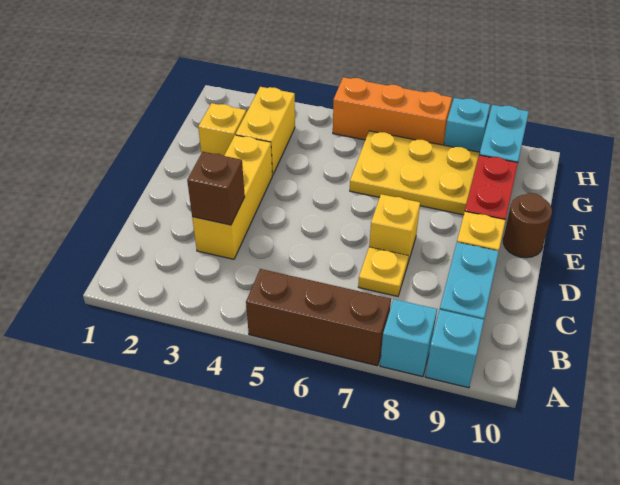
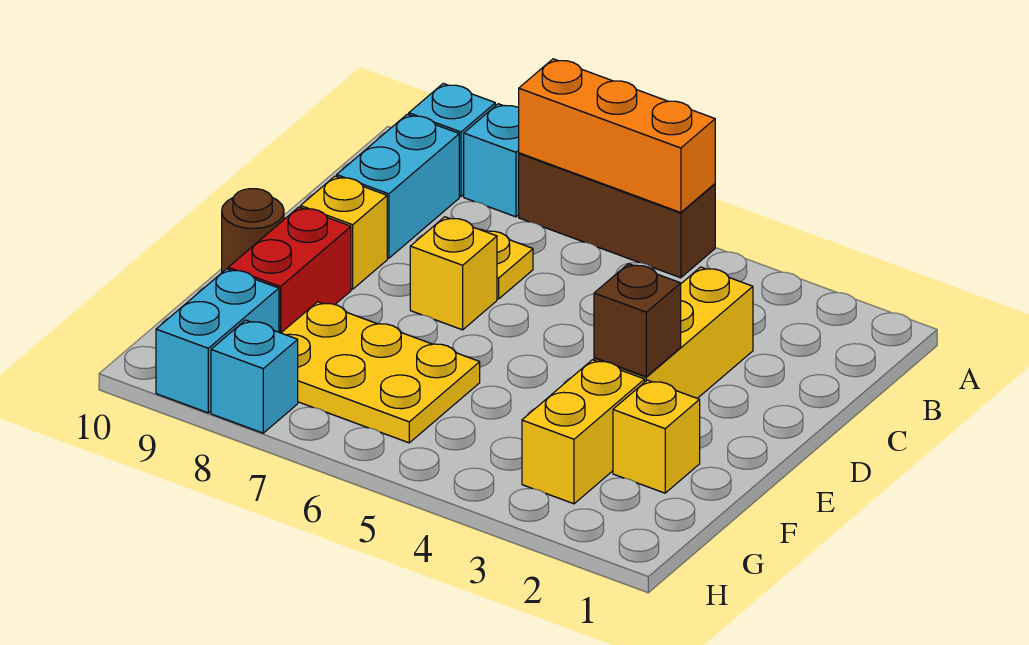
brown brick C3 level 2 -> brown brick E3 level 2
orange brick H5:H7 level 1 -> orange brick A5:A7 level 2

